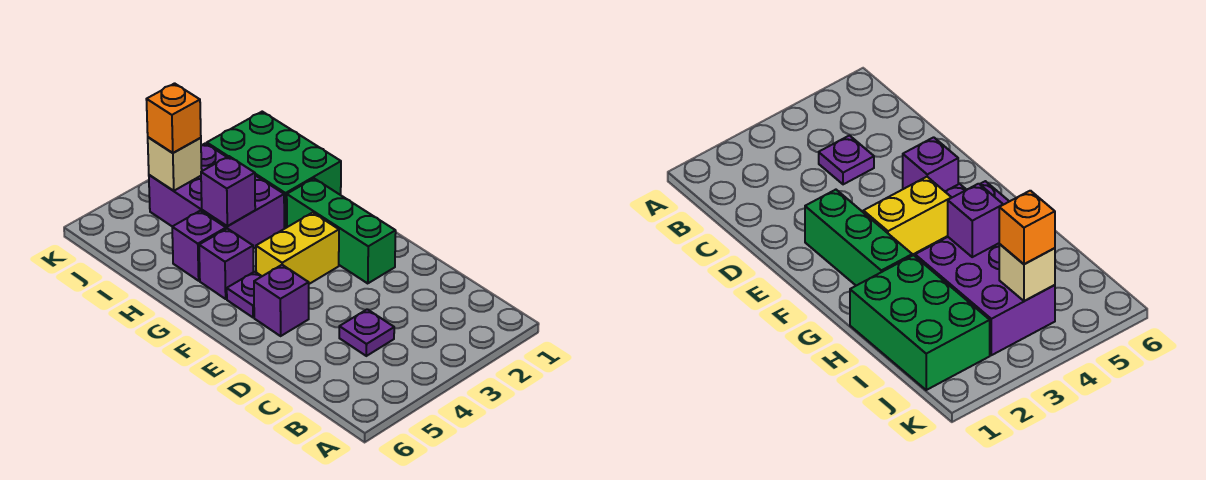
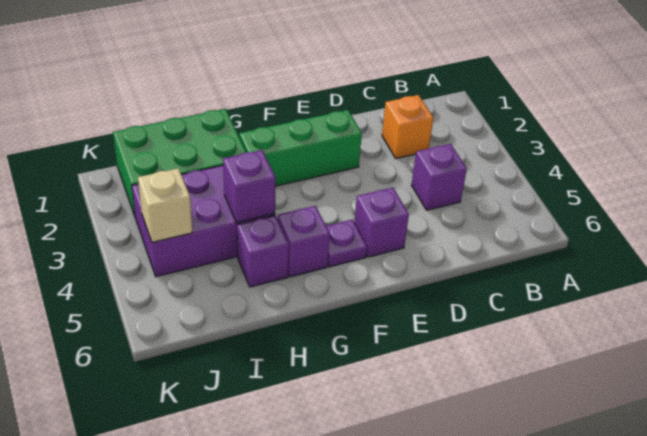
purple plate C4 level 1 -> purple brick C4 level 1
yellow brick F3:F4 level 1 -> none
orange brick J4 level 3 -> orange brick C2 level 1

